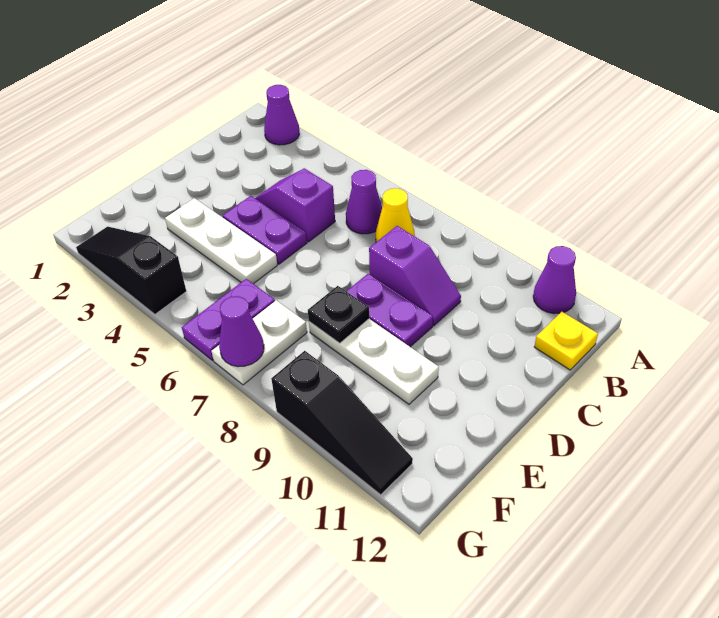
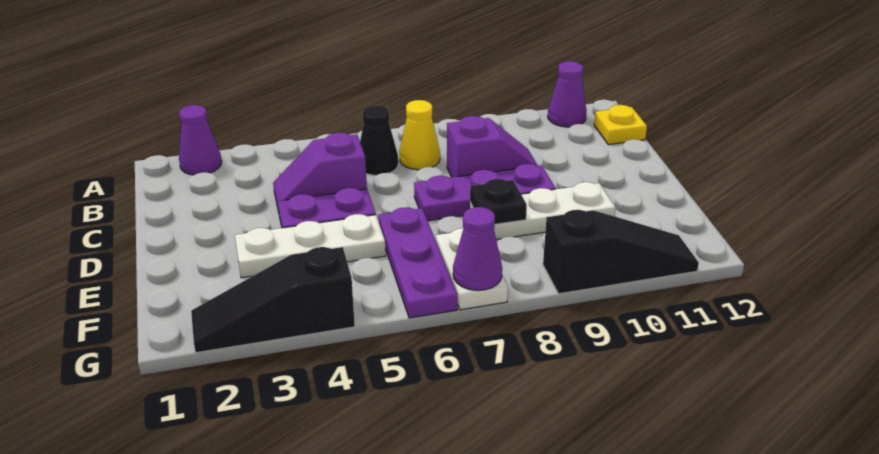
purple cone B6 level 1 -> black cone B6 level 1
purple plate D8:D9 level 1 -> purple plate D7:D9 level 1
purple plate F6:G6 level 1 -> purple plate E6:G6 level 1

